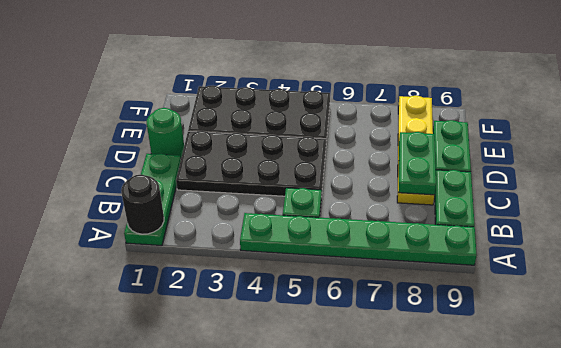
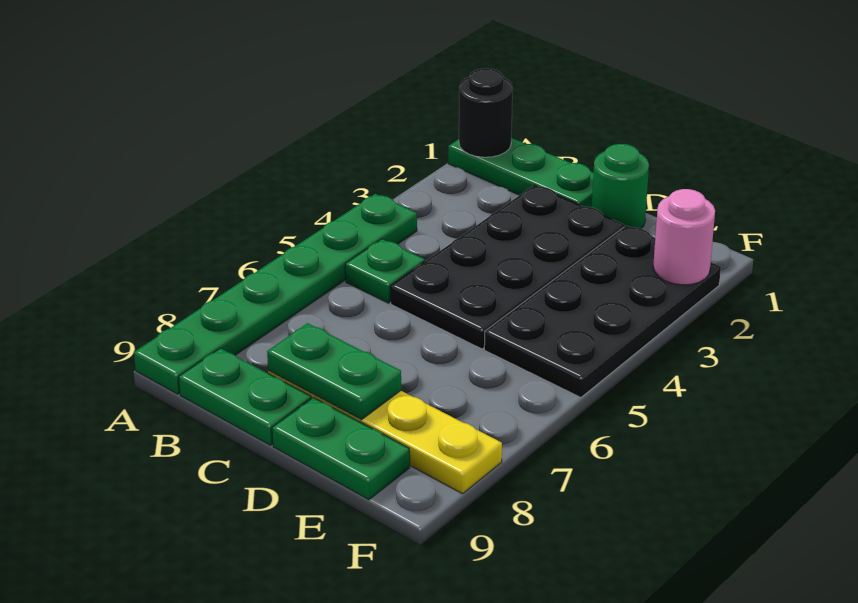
none -> pink round brick F2 level 2

